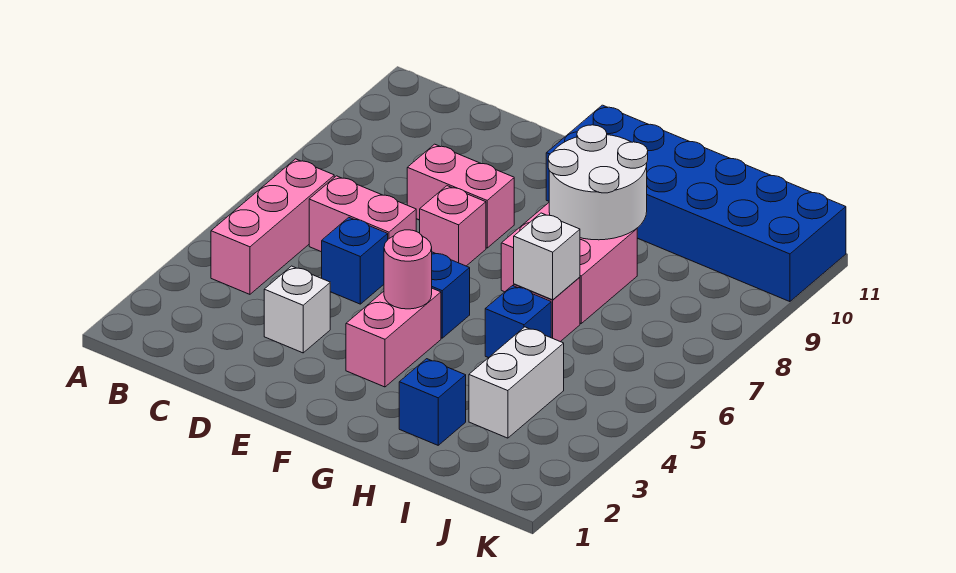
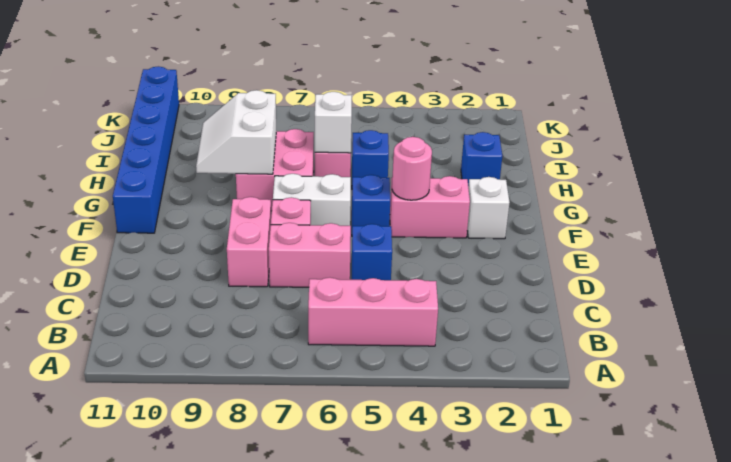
pink brick C6:D6 level 1 -> pink brick D6:D7 level 1
white brick D3 level 1 -> white brick F2 level 1
blue brick F10:K11 level 1 -> blue brick F11:K11 level 1
white round brick G8:H9 level 2 -> white slope G8:H9 level 2 top 8
white brick I3:I4 level 1 -> white brick F6:F7 level 1

